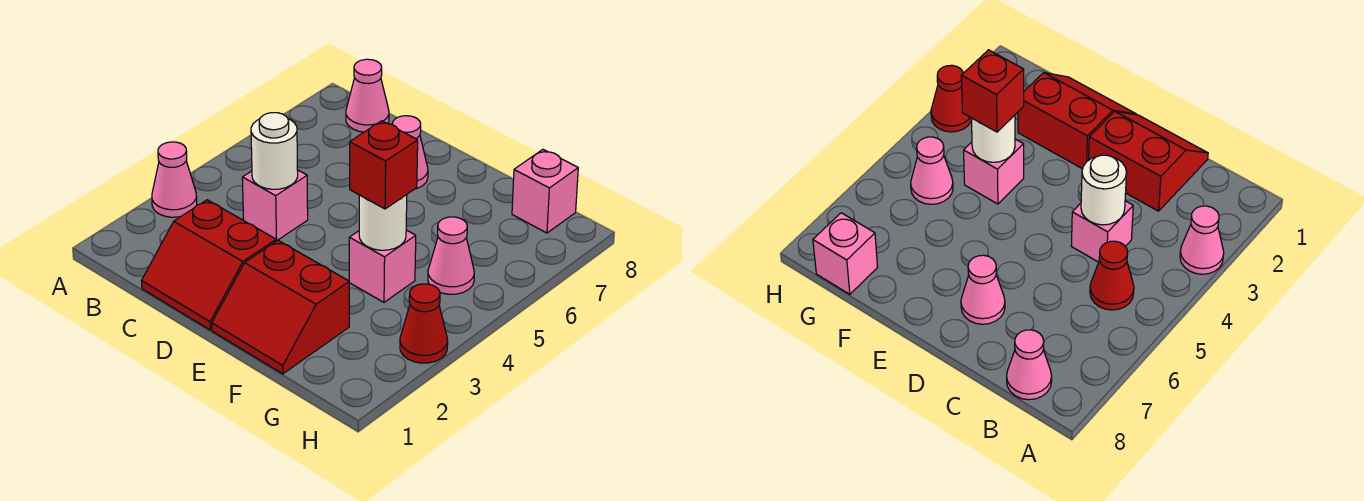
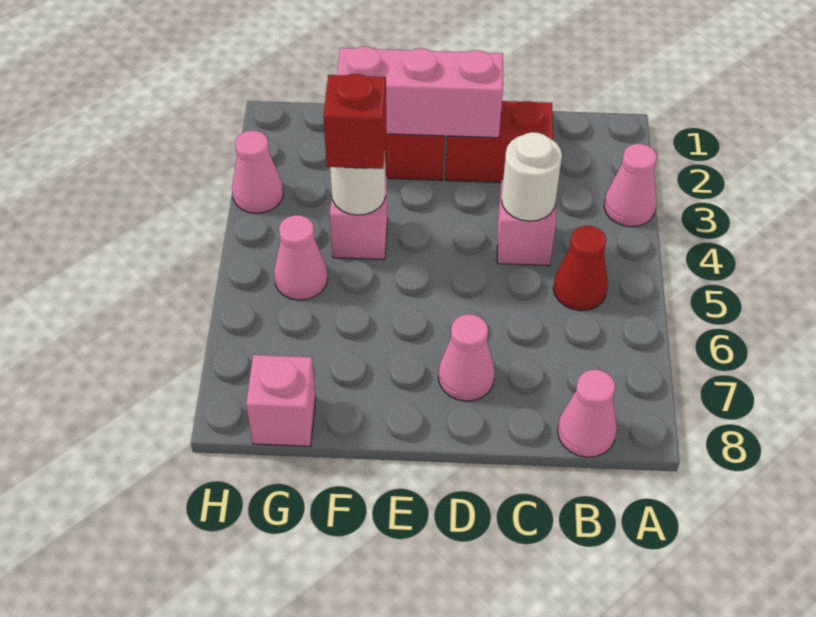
none -> pink brick D2:F2 level 2
red cone H3 level 1 -> pink cone H3 level 1

